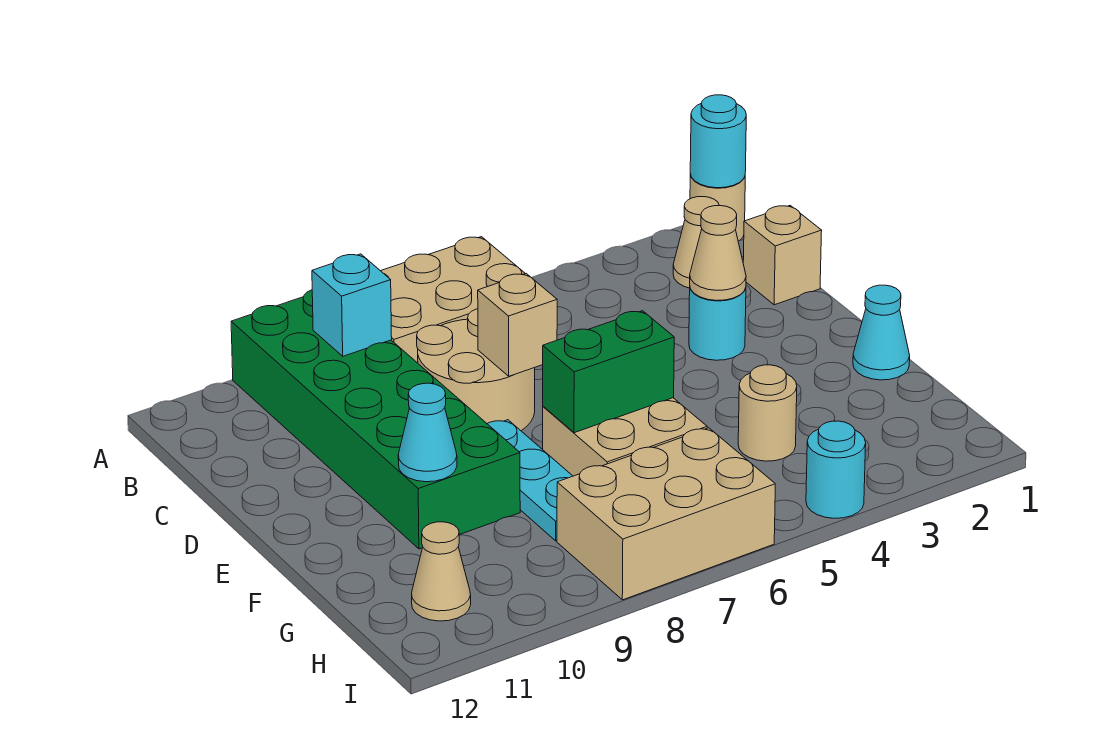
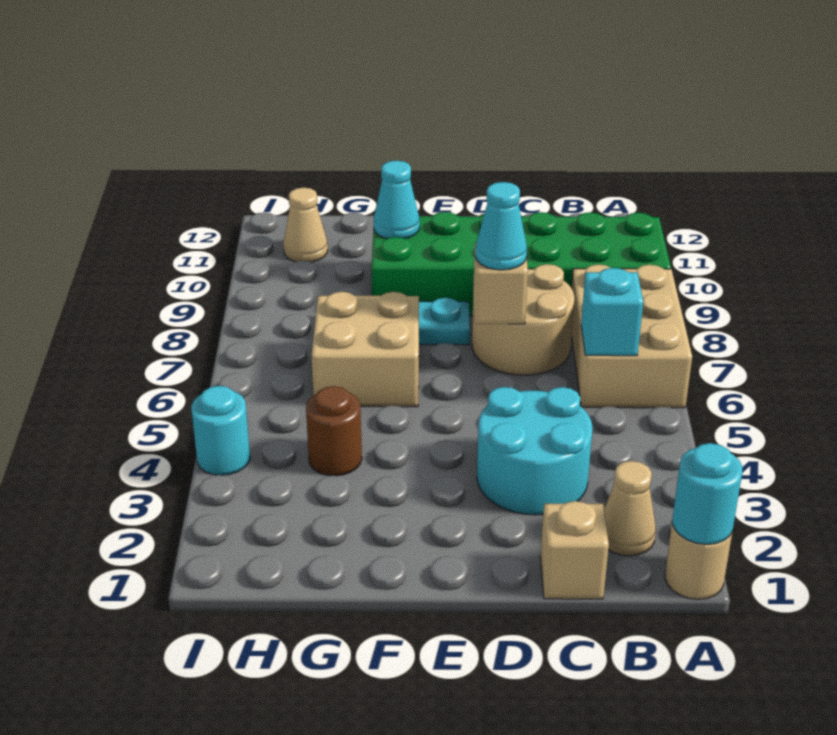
cyan brick B9 level 2 -> cyan brick B6 level 2
cyan round brick D3 level 1 -> cyan round brick C3:D4 level 1
tan cone D3 level 2 -> none
cyan cone F1 level 1 -> cyan cone D7 level 3
green brick F6:F7 level 2 -> none
tan round brick G4 level 1 -> brown round brick G4 level 1
tan brick H6:I8 level 1 -> none

